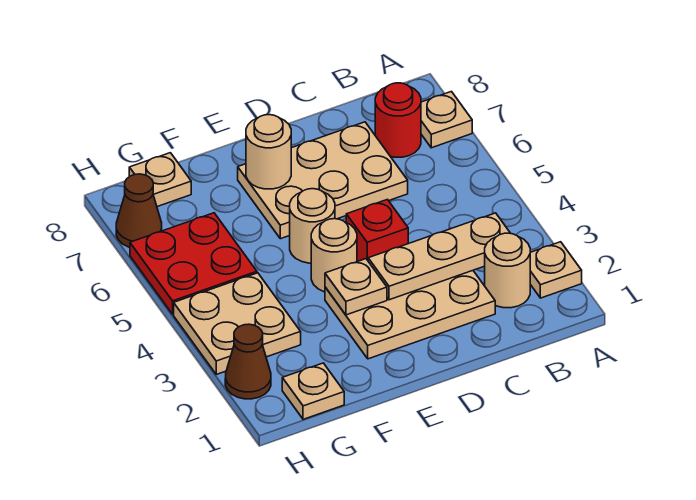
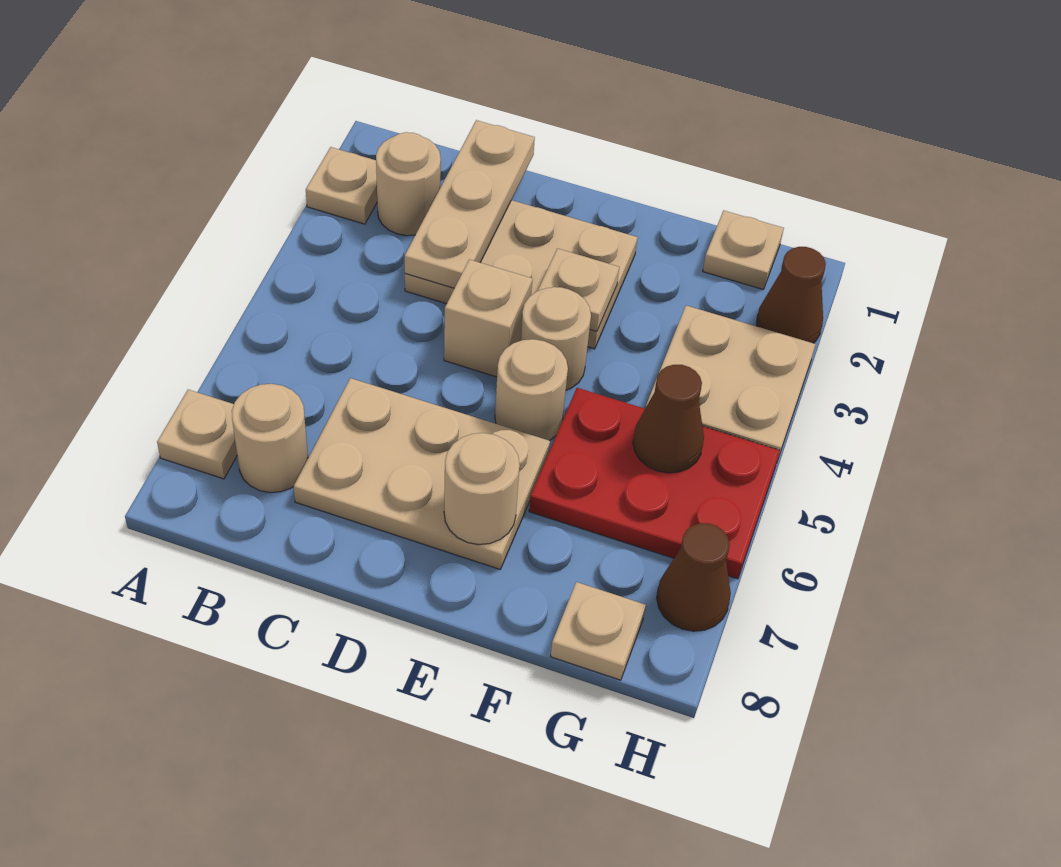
tan plate B3:D3 level 2 -> tan plate C1:C3 level 2
red round brick B7 level 1 -> tan round brick B7 level 1
red brick D4 level 1 -> tan brick D4 level 1
red plate G5:H6 level 1 -> red plate F5:H6 level 1
none -> brown cone G5 level 2

